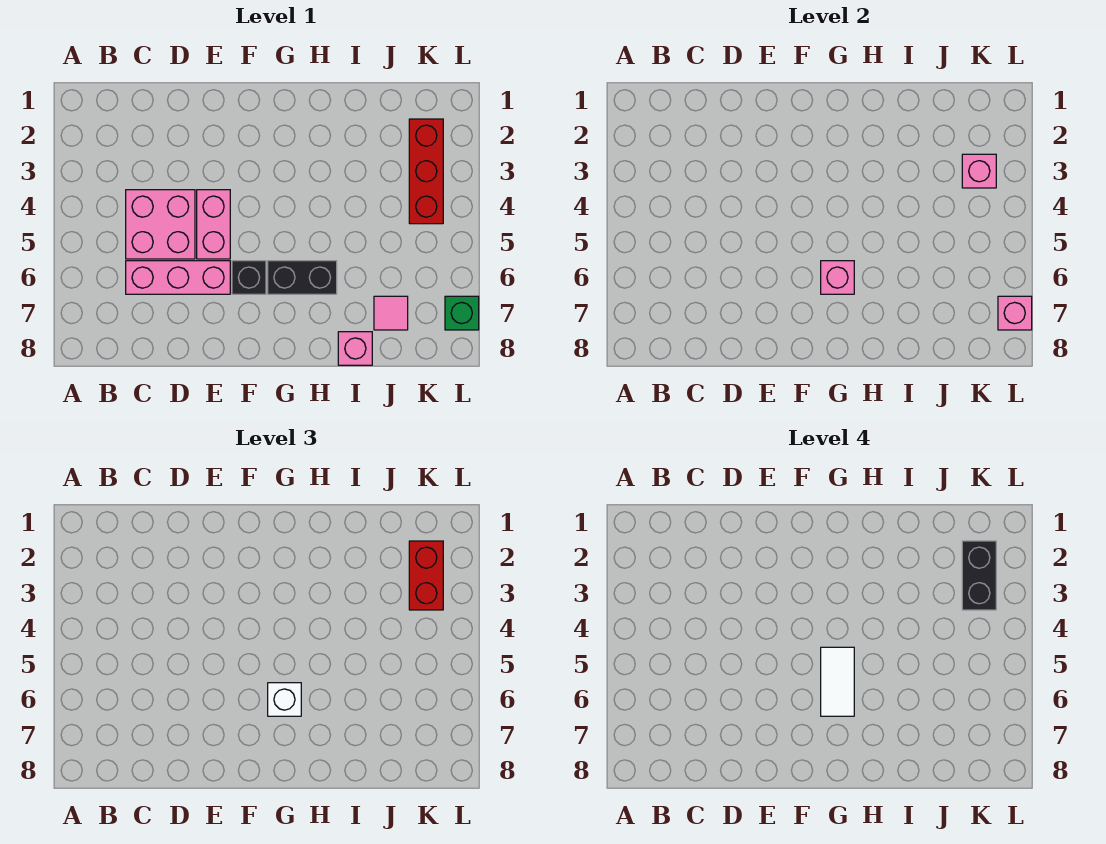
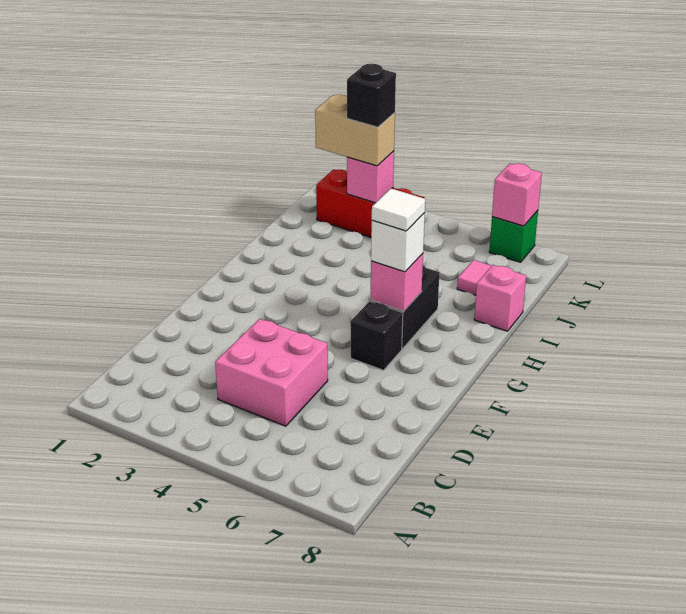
pink brick C6:E6 level 1 -> none
pink brick E4:E5 level 1 -> none
white tile G5:G6 level 4 -> white tile G6 level 4
red brick K2:K3 level 3 -> tan brick K2:K3 level 3
black brick K2:K3 level 4 -> black brick K3 level 4

